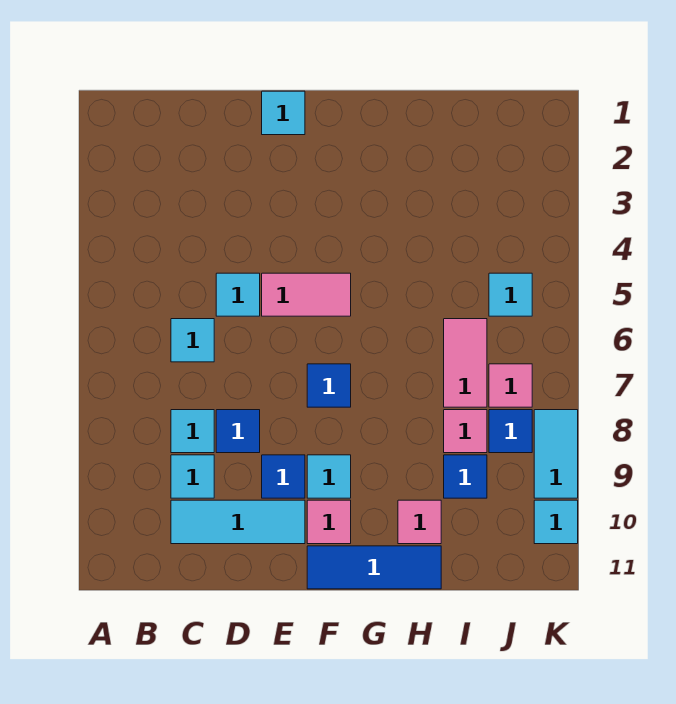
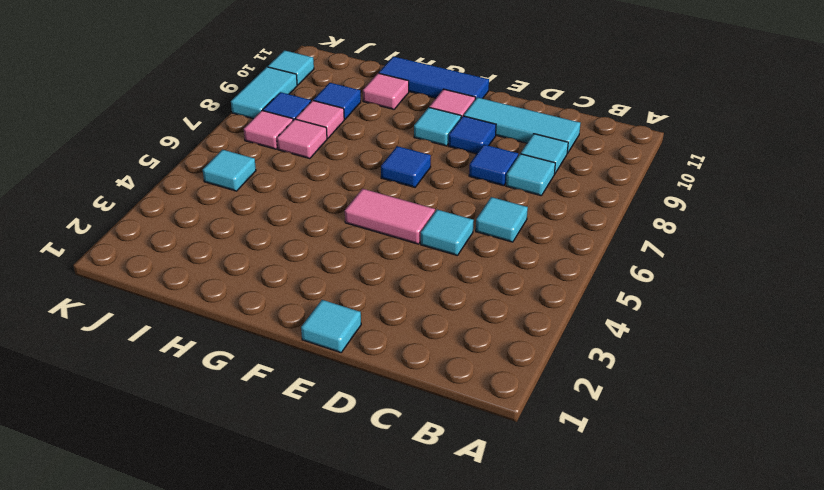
pink tile I6:I7 level 1 -> pink tile I7 level 1

